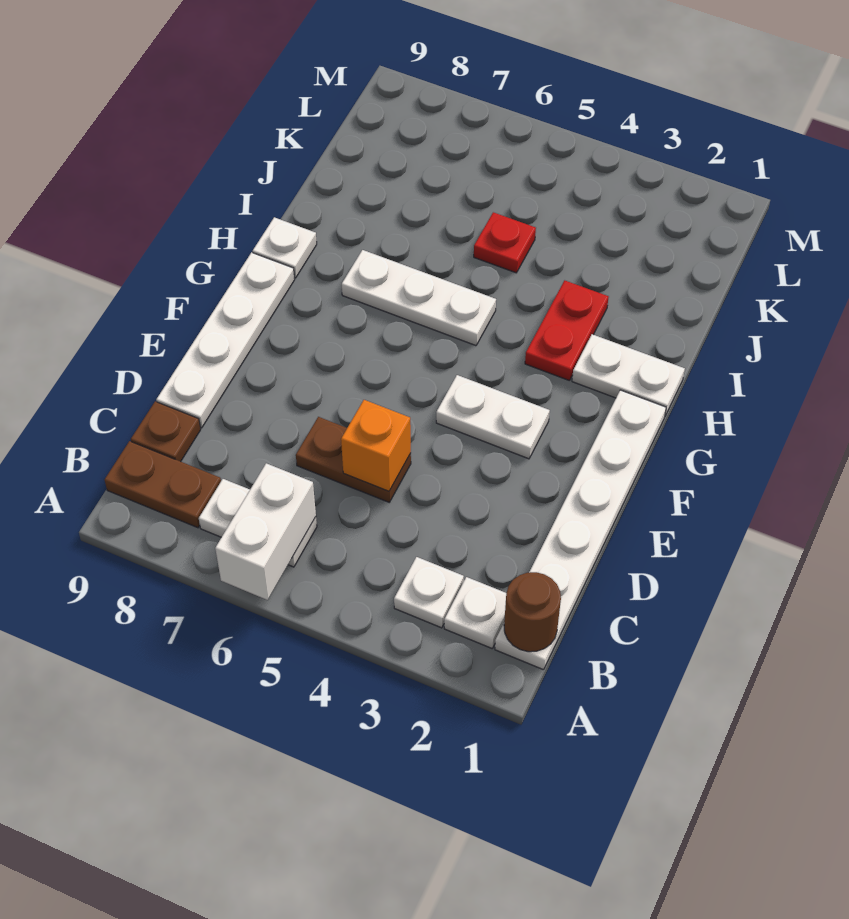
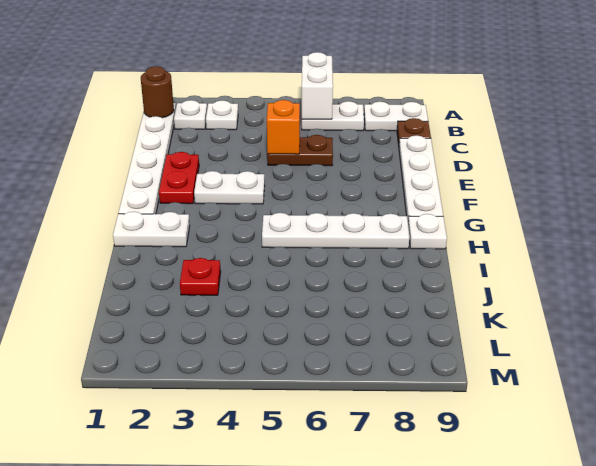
brown plate B8:B9 level 1 -> white plate B8:B9 level 1
red plate H3:I3 level 1 -> red plate E2:F2 level 1
white plate H5:H7 level 1 -> white plate H5:H8 level 1
red plate J5 level 1 -> red plate J3 level 1

